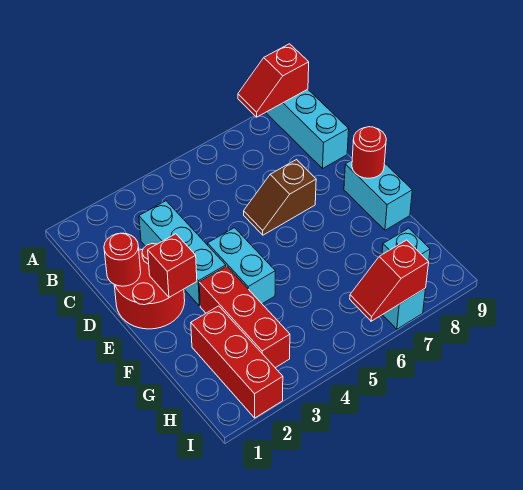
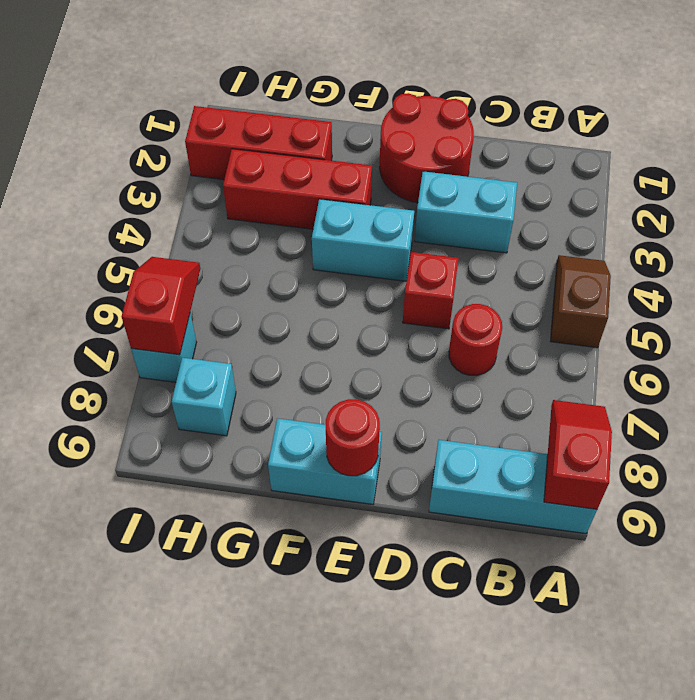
cyan brick C3:E3 level 1 -> cyan brick C3:D3 level 1
red round brick D1 level 2 -> red round brick C6 level 1
brown slope D6:D7 level 1 top 7 -> brown slope A4:A5 level 1 top 5
red brick E2 level 2 -> red brick D5 level 1

